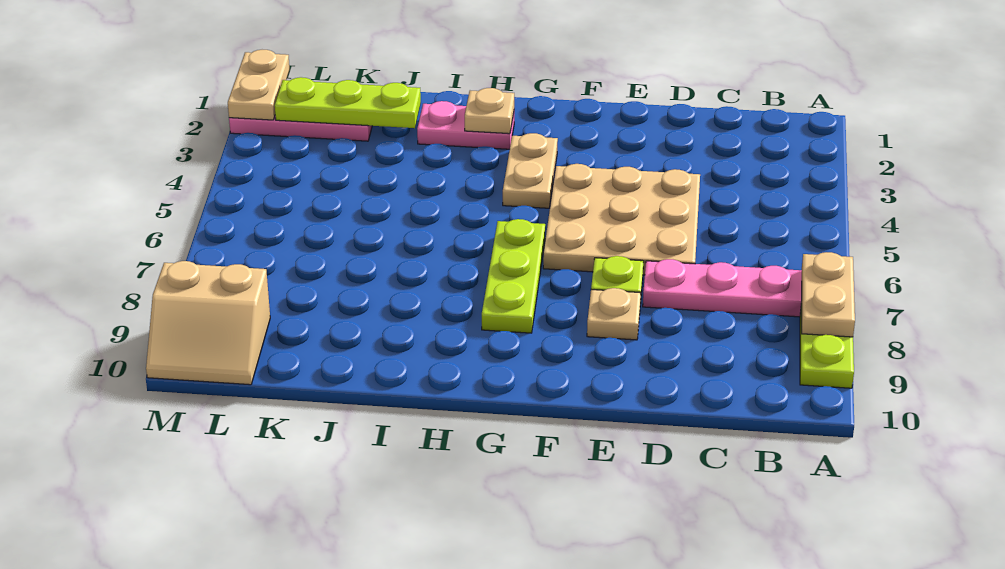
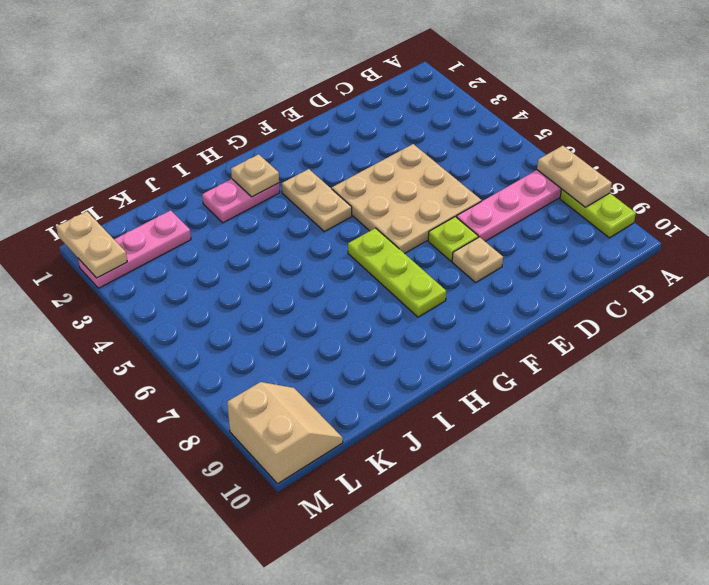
lime plate J2:L2 level 2 -> none
tan slope L9:M10 level 1 top 9 -> tan slope L9:M10 level 1 top M

